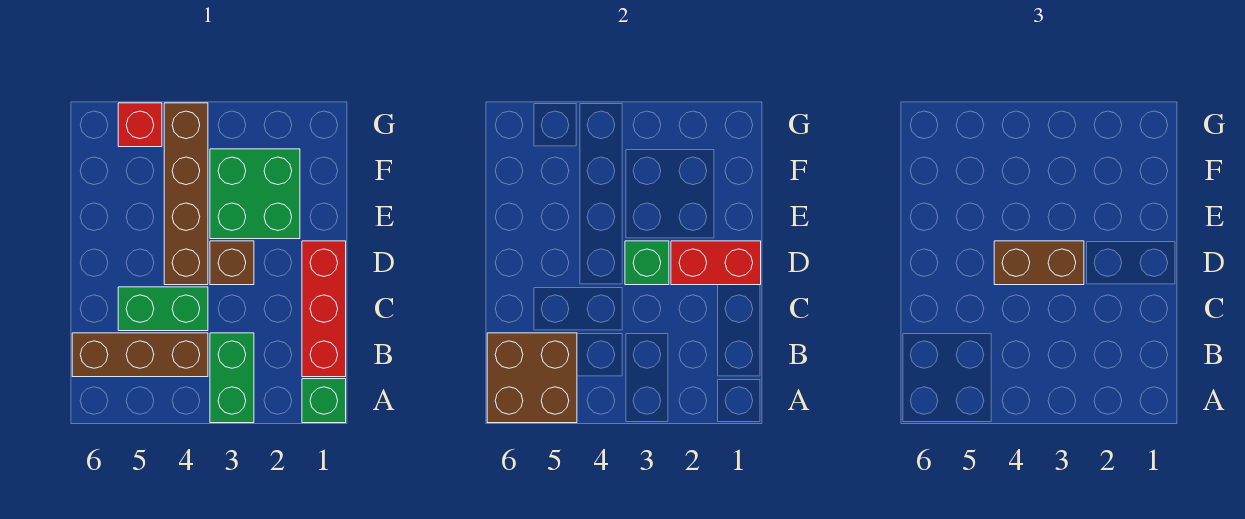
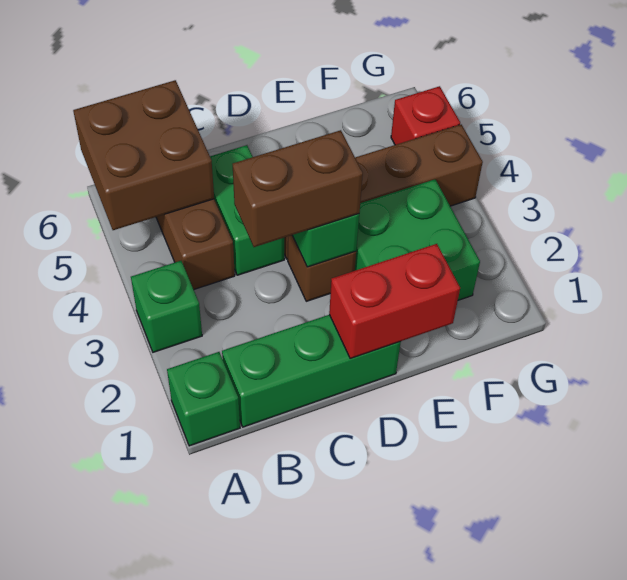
green brick A3:B3 level 1 -> green brick A3 level 1
red brick B1:D1 level 1 -> green brick B1:D1 level 1
red brick D1:D2 level 2 -> red brick D1:E1 level 2
brown brick D3:D4 level 3 -> brown brick C3:D3 level 3

